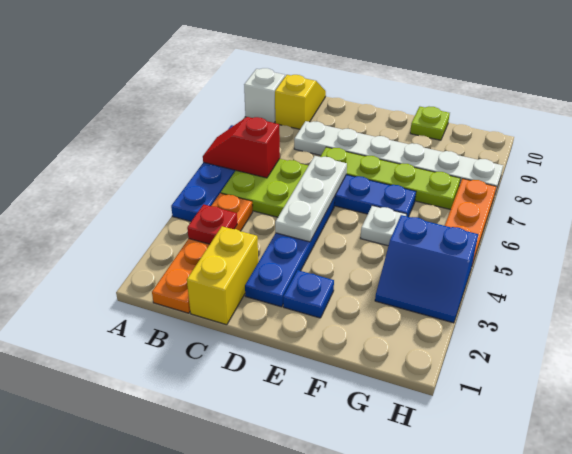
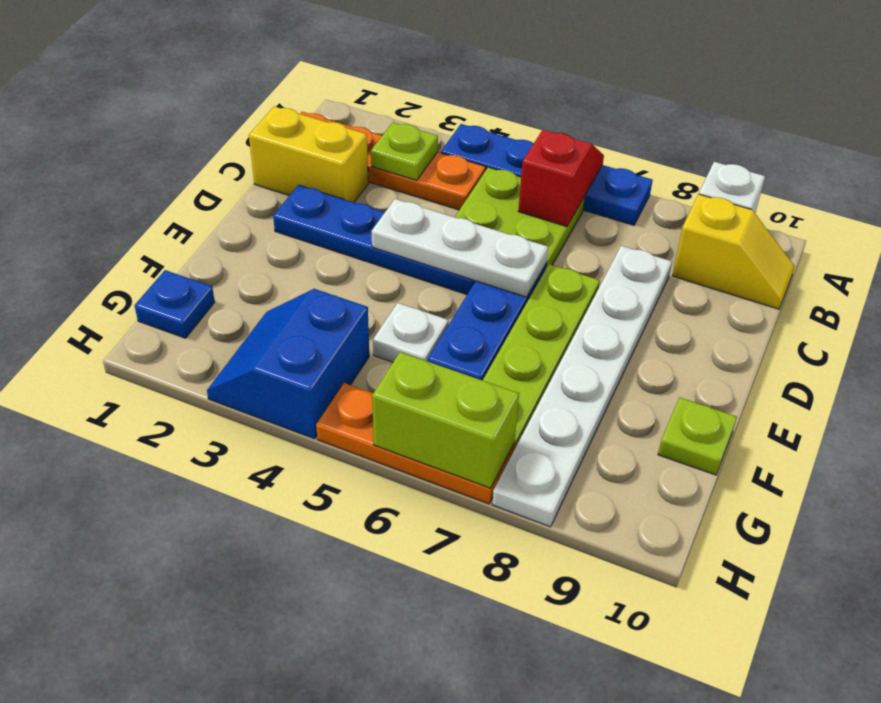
red plate B3 level 2 -> lime plate B3 level 2
blue plate E2 level 1 -> blue plate G1 level 1
none -> lime brick H6:H7 level 2

